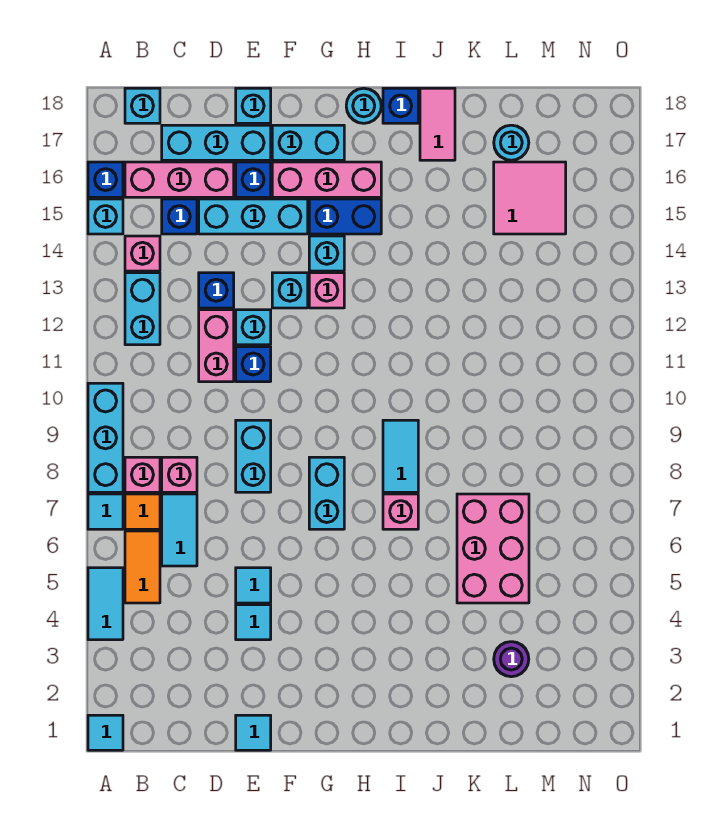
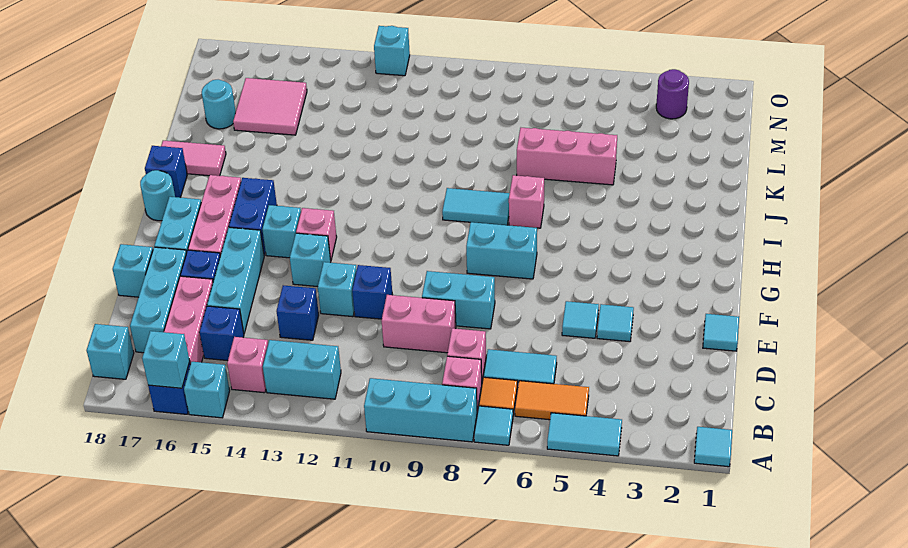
none -> cyan brick A16 level 2
pink brick D11:D12 level 1 -> pink brick D9:D10 level 1
pink brick K5:L7 level 1 -> pink brick K5:K7 level 1
purple round brick L3 level 1 -> purple round brick N3 level 1
none -> cyan brick O12 level 1

